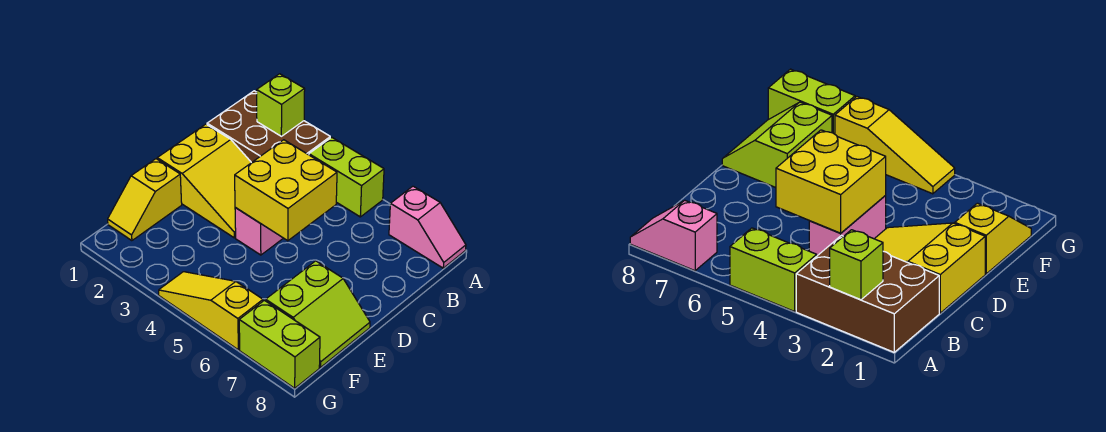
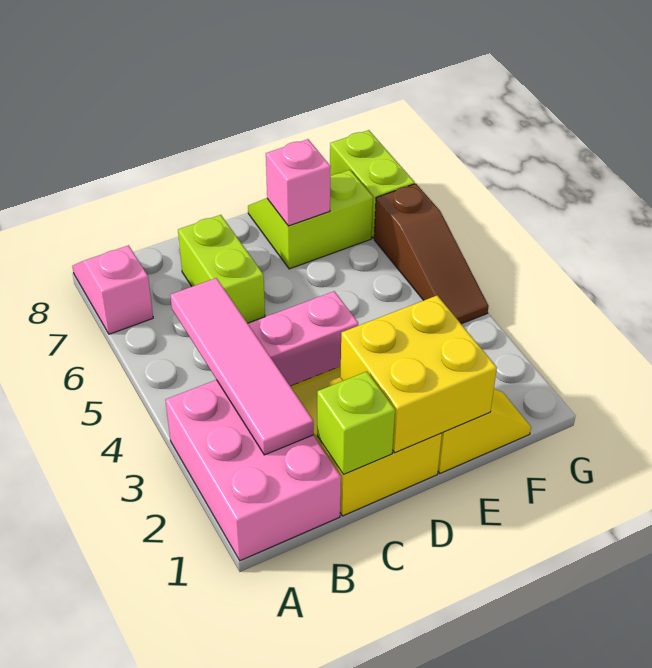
brown brick A1:B3 level 1 -> pink brick A1:B3 level 1
lime brick A2 level 2 -> lime brick C1 level 2
lime brick A4:A5 level 1 -> lime brick C6:C7 level 1
none -> pink tile B2:B5 level 2
yellow brick C4:D5 level 2 -> yellow brick D1:E2 level 2
none -> pink brick E7 level 2
yellow slope G4:G6 level 1 top 6 -> brown slope G4:G6 level 1 top 6

